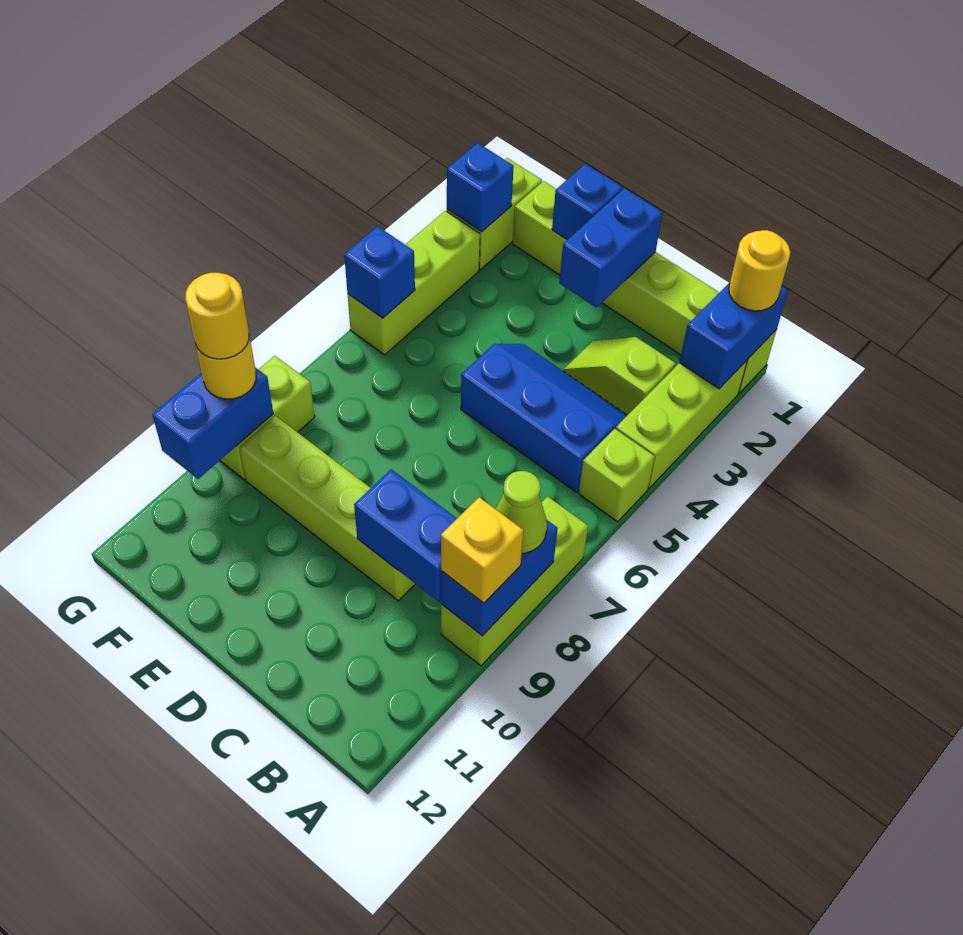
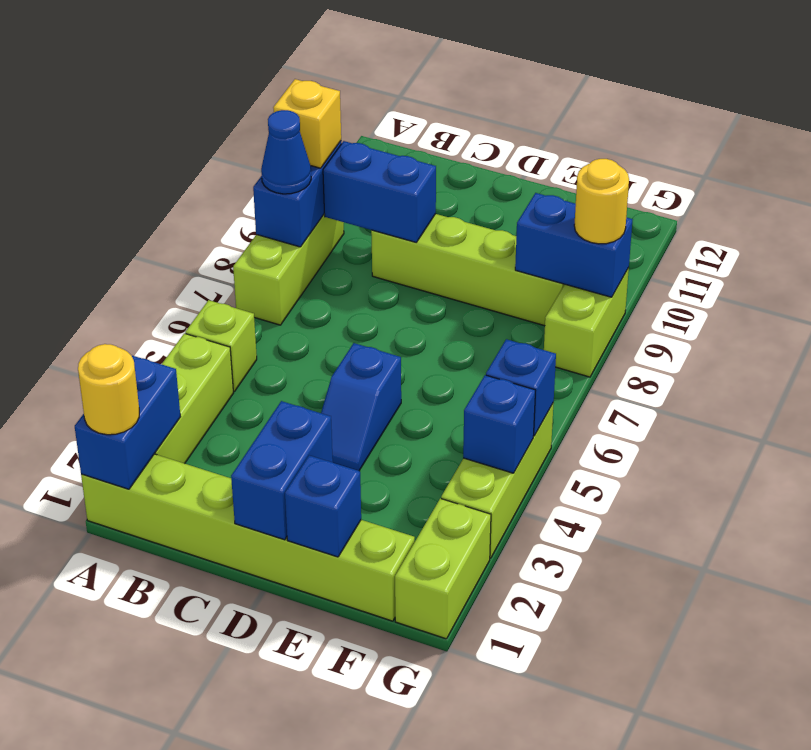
lime cone A8 level 3 -> blue cone A8 level 3
lime slope B3:C3 level 1 top B -> none
blue slope B4:D5 level 1 top 5 -> blue slope D4:D5 level 1 top 5
blue brick G2 level 2 -> blue brick G4 level 2
blue brick G9:G10 level 2 -> blue brick F9:G9 level 2
yellow round brick G9 level 4 -> none

